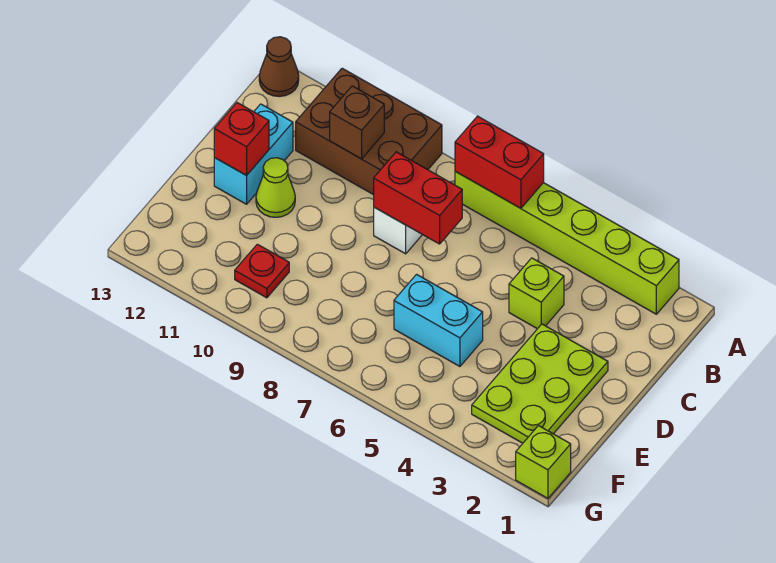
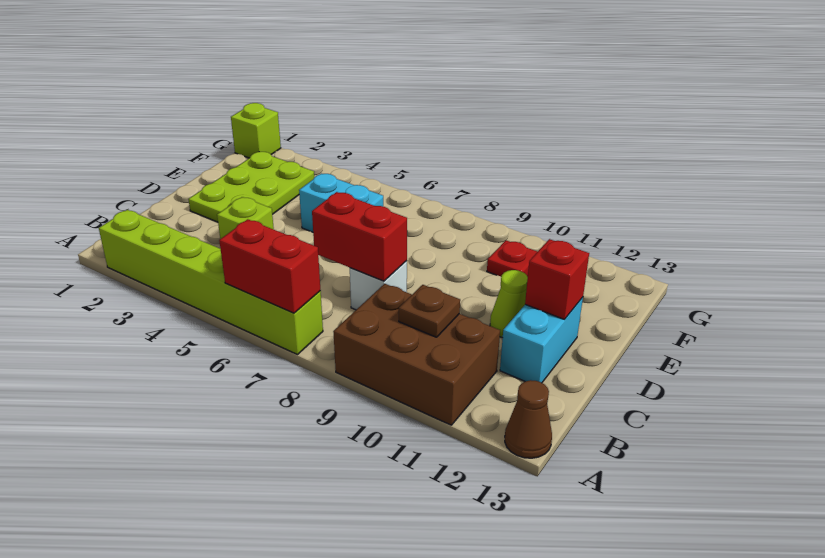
brown brick B10 level 2 -> brown plate B10 level 2

